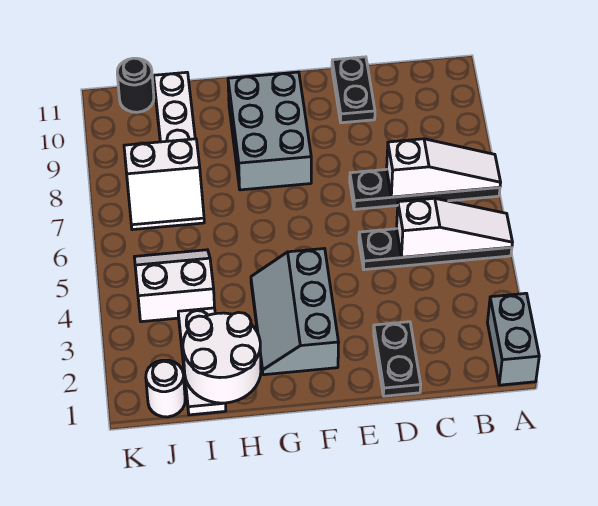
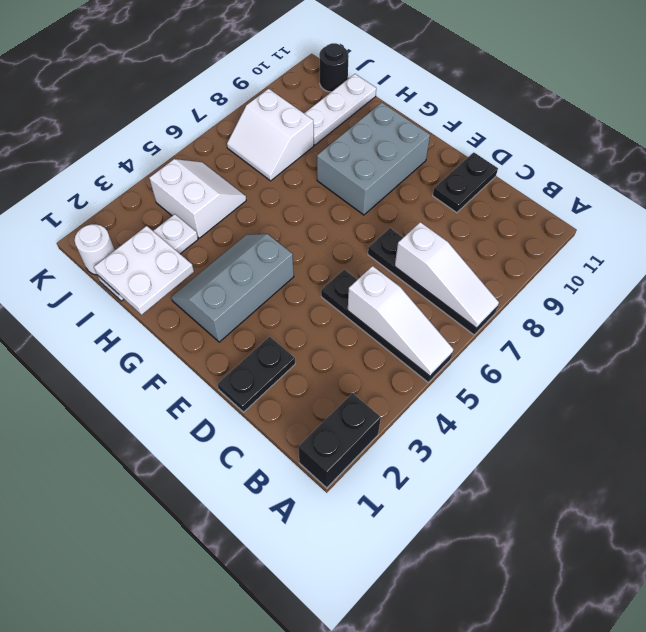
grey brick A1:A2 level 1 -> black brick A1:A2 level 1
white round brick H1:I2 level 2 -> white plate H1:I2 level 2

